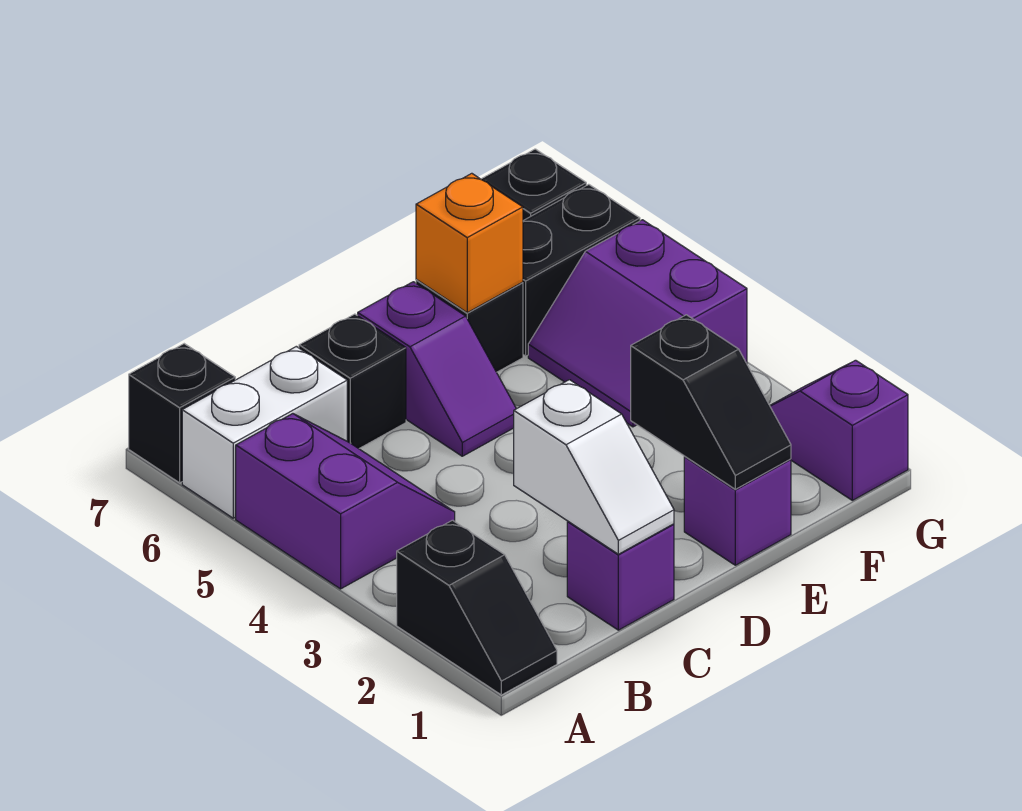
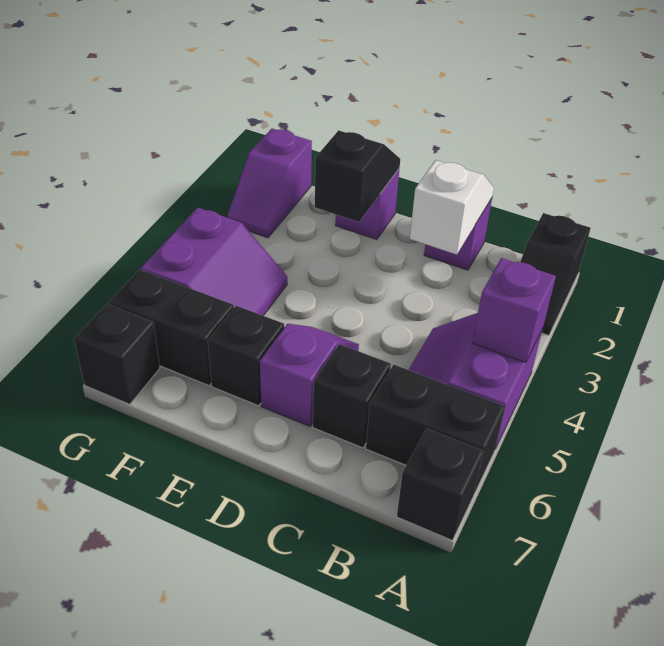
black slope A1:A2 level 1 top 2 -> black slope A1:A2 level 1 top 1
none -> purple brick A4 level 2
white brick A6:B6 level 1 -> black brick A6:B6 level 1
orange brick E6 level 2 -> none

